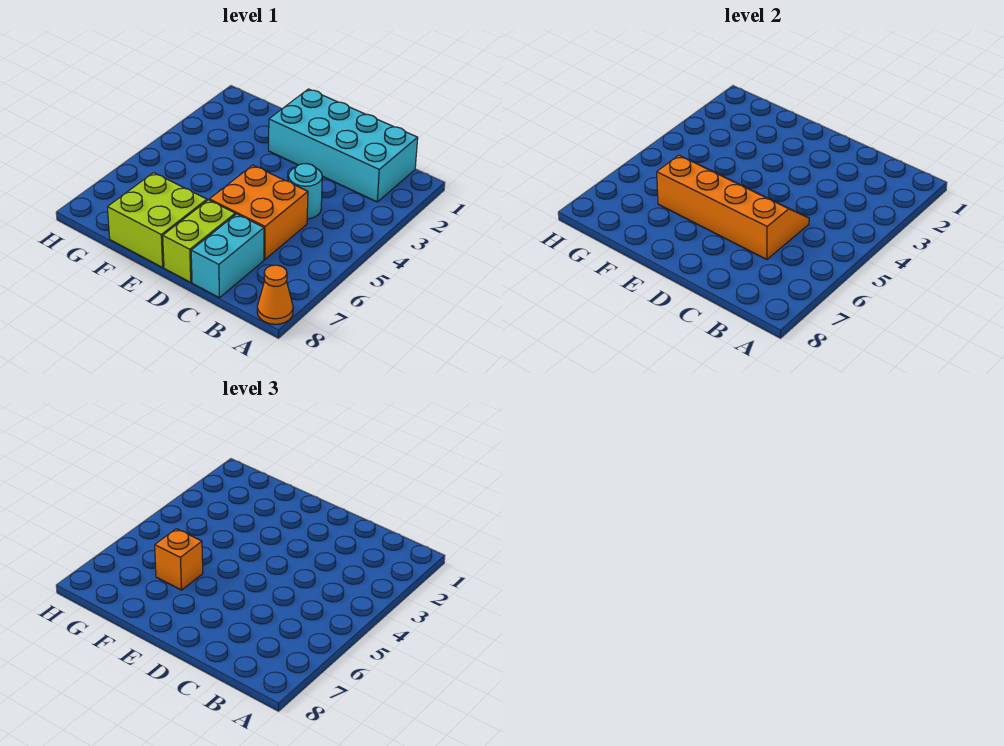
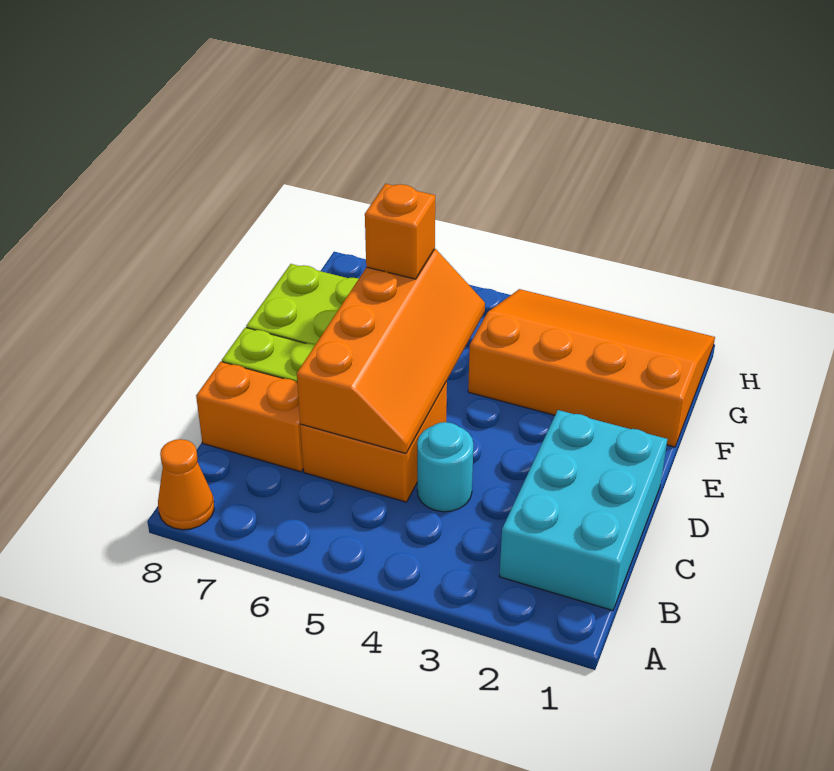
cyan brick B1:E2 level 1 -> cyan brick B1:D2 level 1
cyan brick C7:C8 level 1 -> orange brick C7:C8 level 1
none -> orange slope F1:H4 level 1 top F

